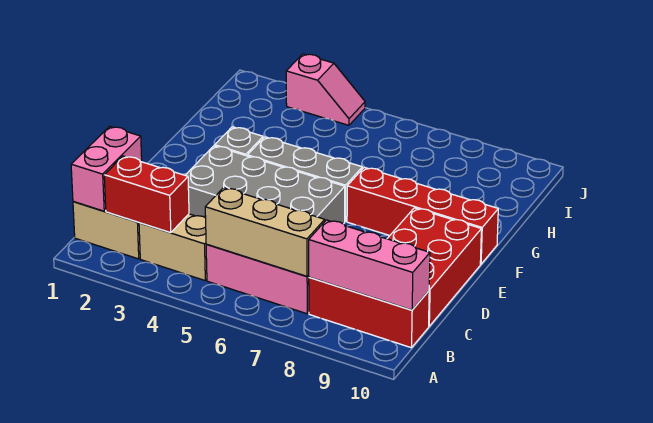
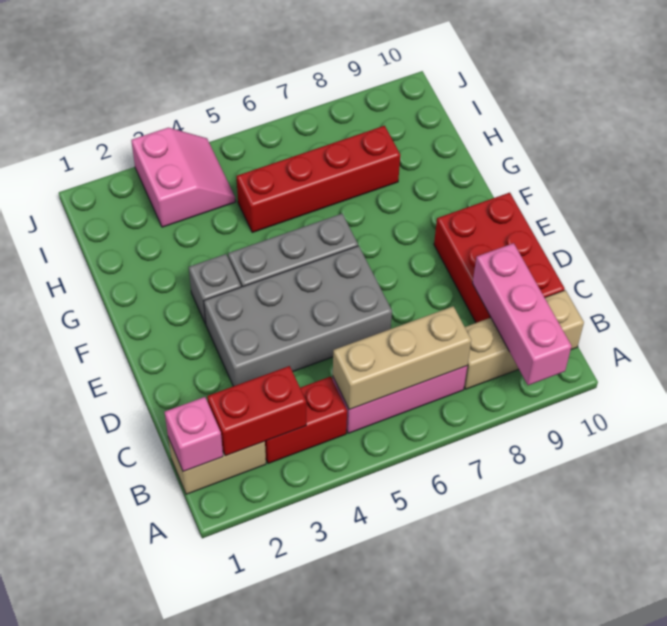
pink brick B1:C1 level 2 -> pink brick B1 level 2
tan brick B3:B4 level 1 -> red brick B3:B4 level 1
red brick B8:B10 level 1 -> tan brick B8:B10 level 1
pink brick B8:B10 level 2 -> pink brick A9:C9 level 2
red brick F7:F10 level 1 -> red brick H5:H8 level 1
pink slope J3:J4 level 1 top 3 -> pink slope I3:J4 level 1 top 3

